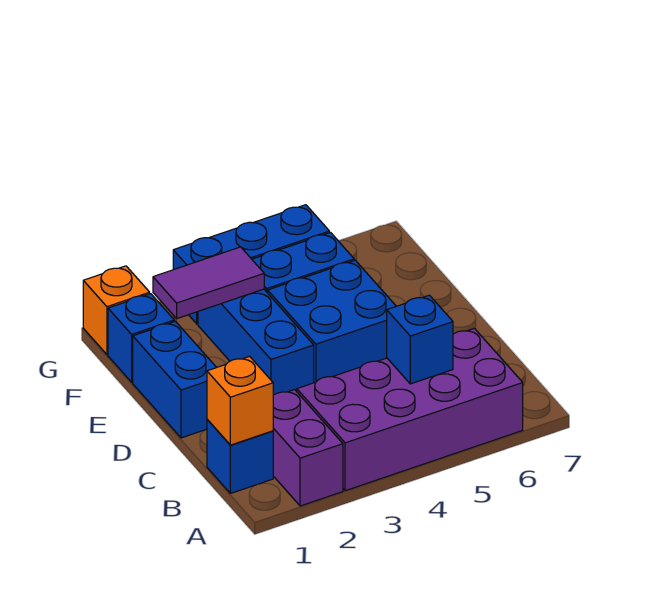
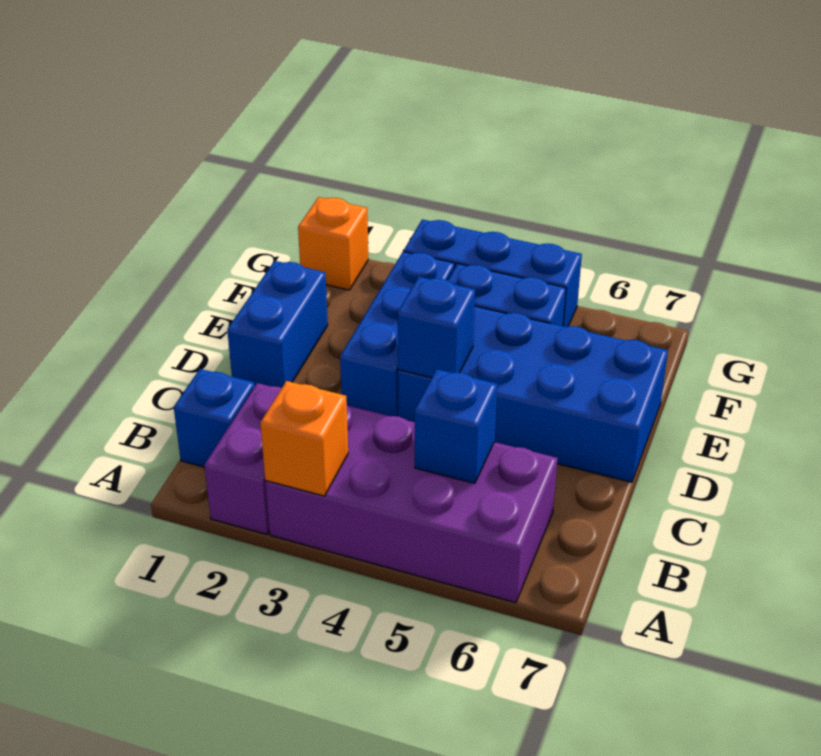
orange brick B1 level 2 -> orange brick A3 level 2
blue brick D4:E5 level 1 -> blue brick D4:E7 level 1
blue brick F1 level 1 -> blue brick D4 level 2
purple tile F2:F3 level 2 -> none

